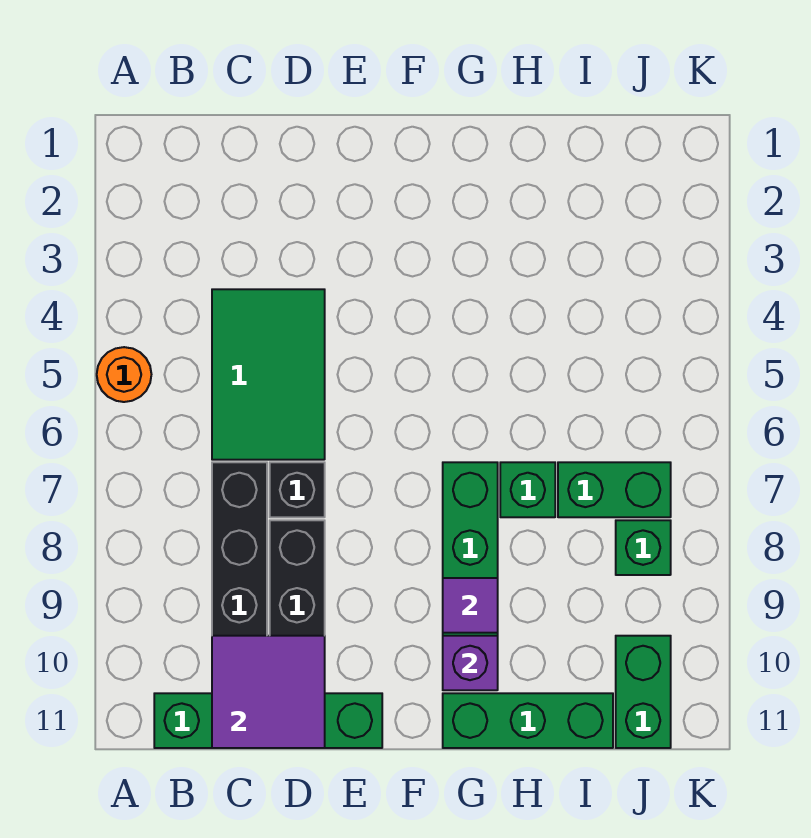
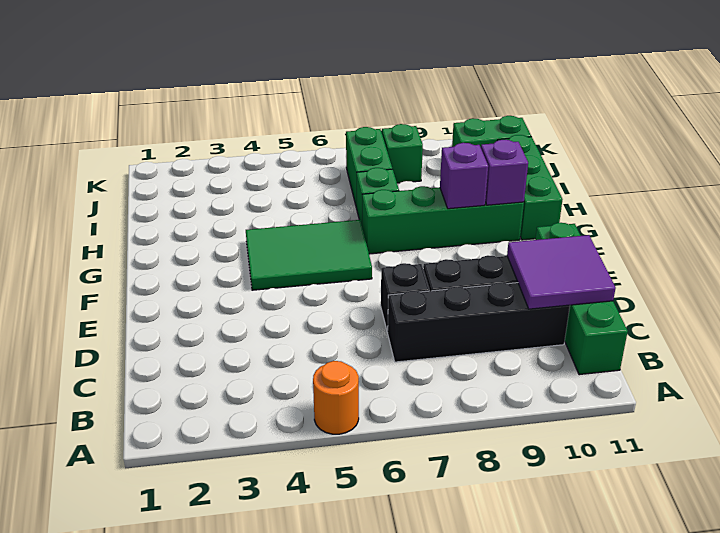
green tile C4:D6 level 1 -> green tile F4:G6 level 1
purple tile G9 level 2 -> purple brick G9 level 2

